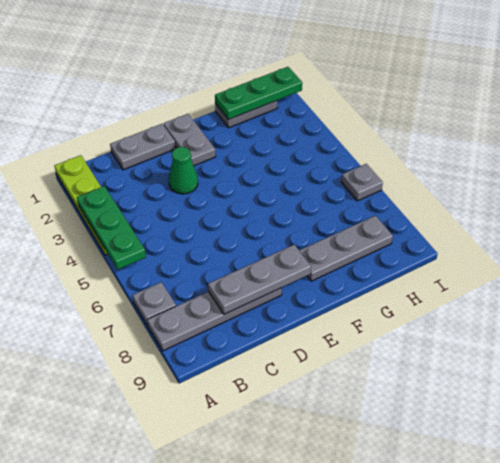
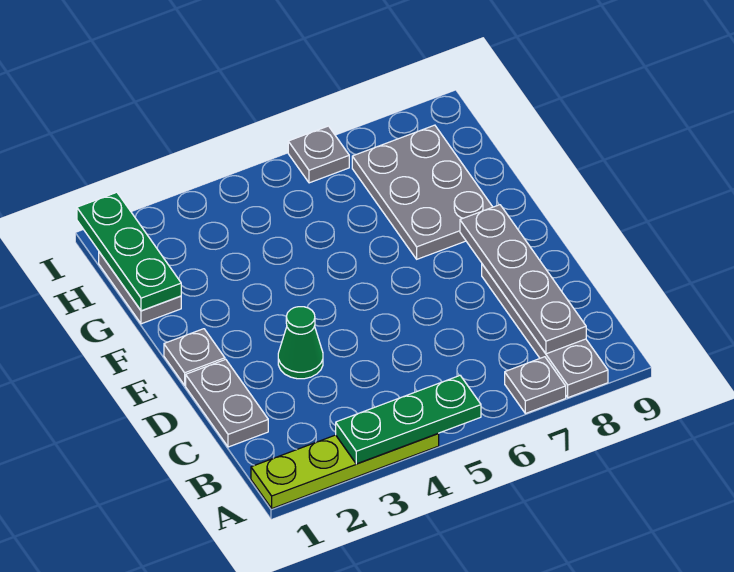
grey plate C8:E8 level 2 -> grey plate B8:E8 level 2
grey plate E1:E2 level 1 -> grey plate E1 level 1
grey plate F8:H8 level 1 -> grey plate F7:H8 level 1

